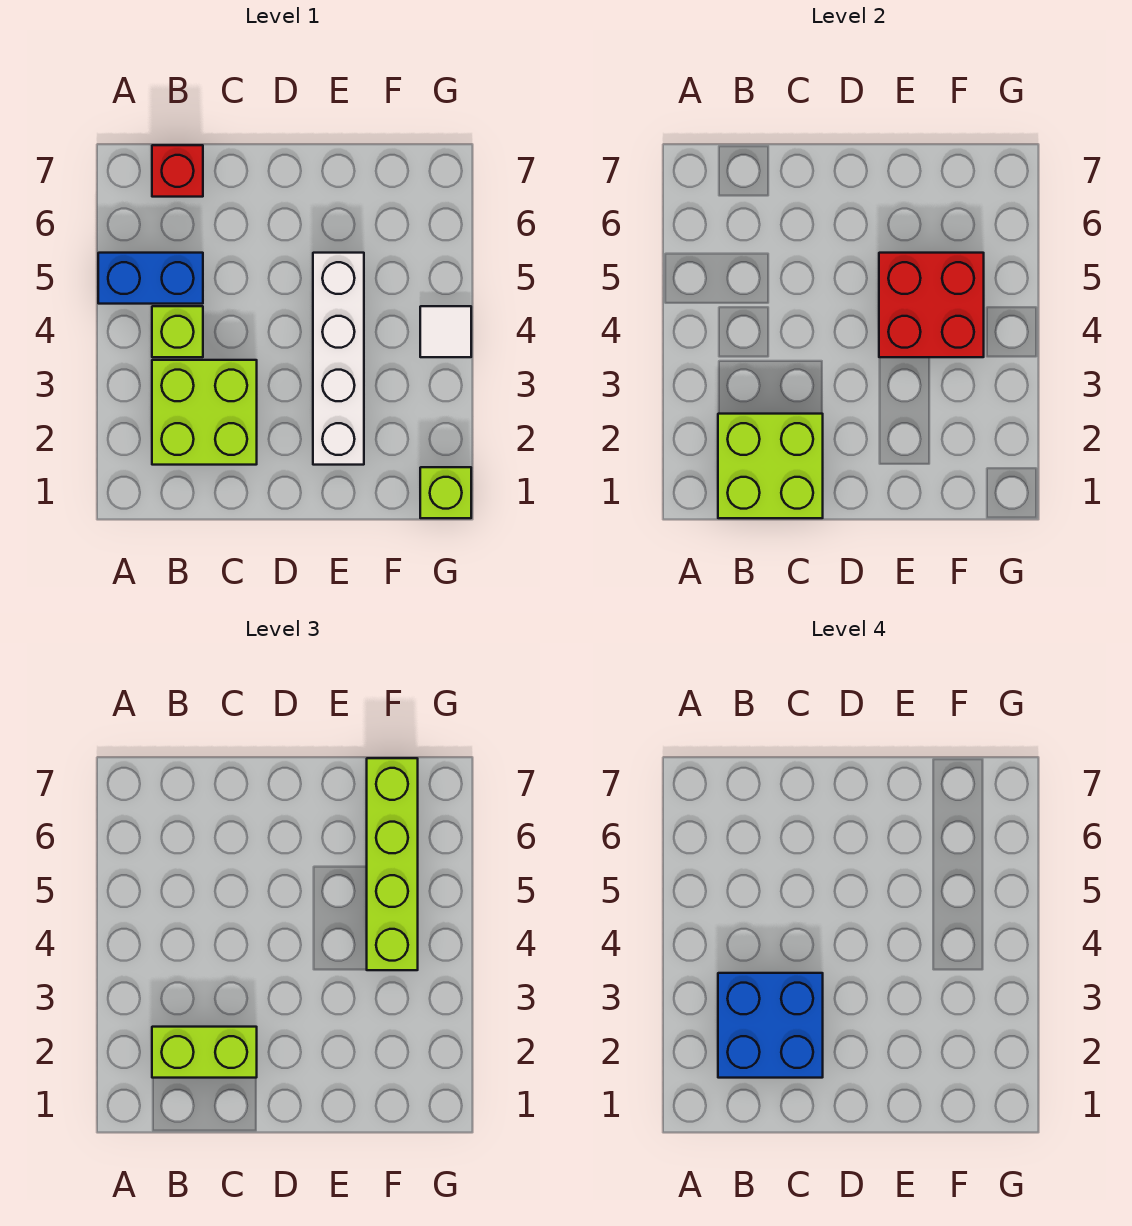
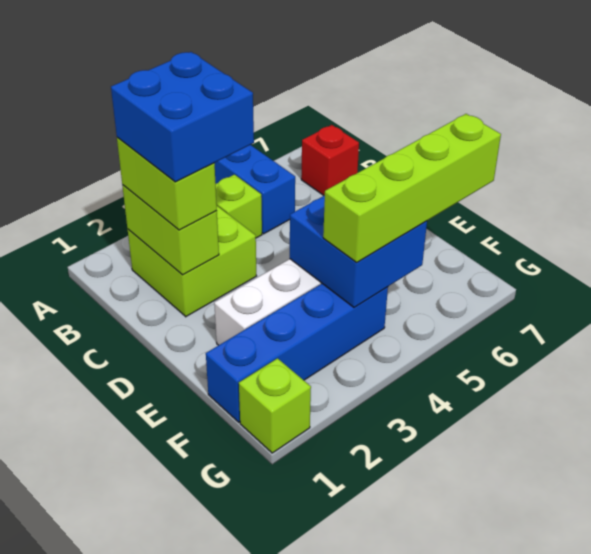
lime brick B1:C2 level 2 -> lime brick B2:C2 level 2
red brick E4:F5 level 2 -> blue brick E4:F5 level 2
none -> blue brick F1:F4 level 1
white tile G4 level 1 -> none

